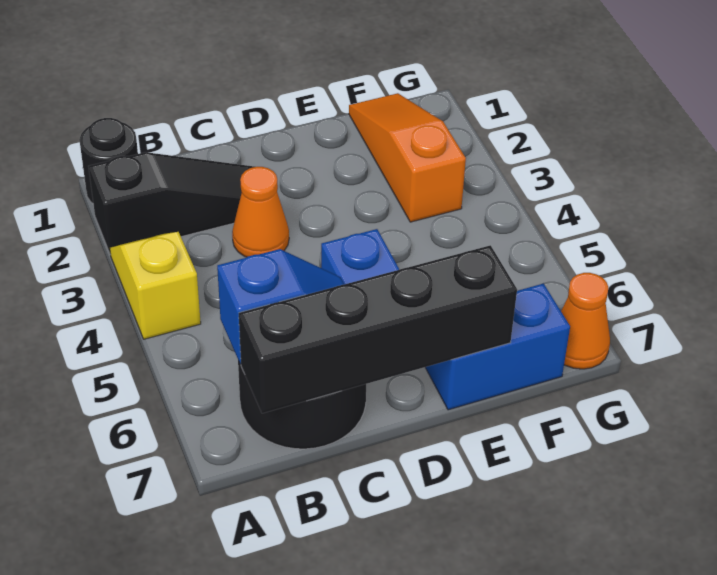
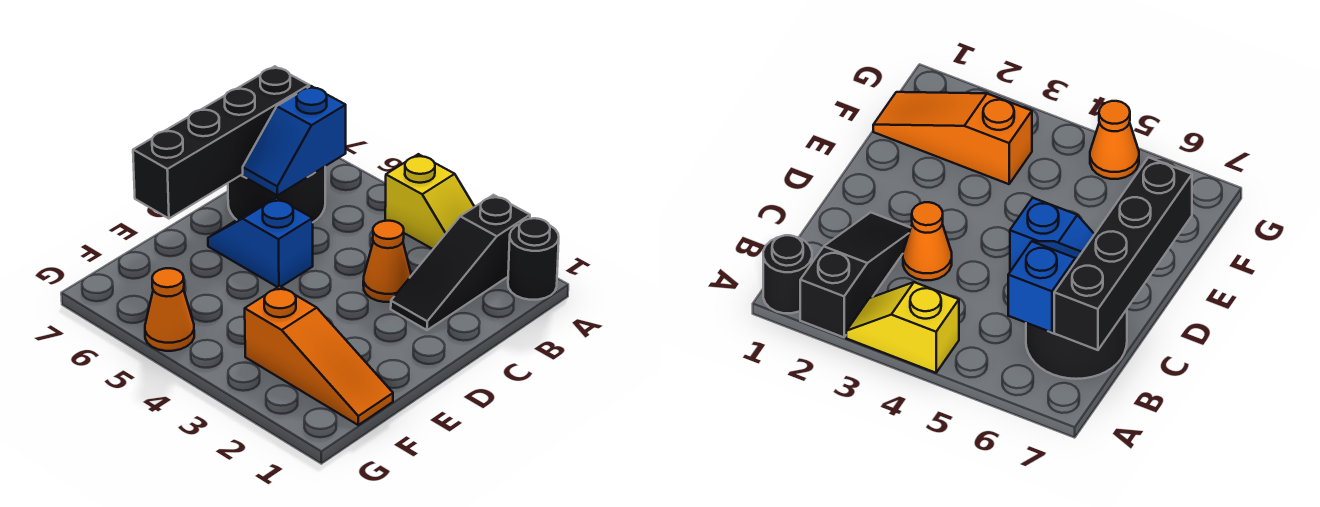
blue brick E7:F7 level 1 -> none
orange cone G7 level 1 -> orange cone G5 level 1

